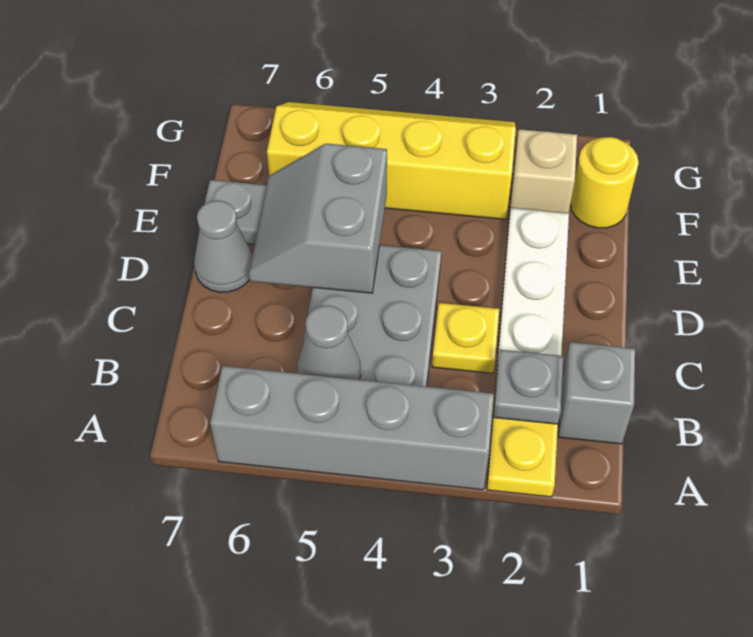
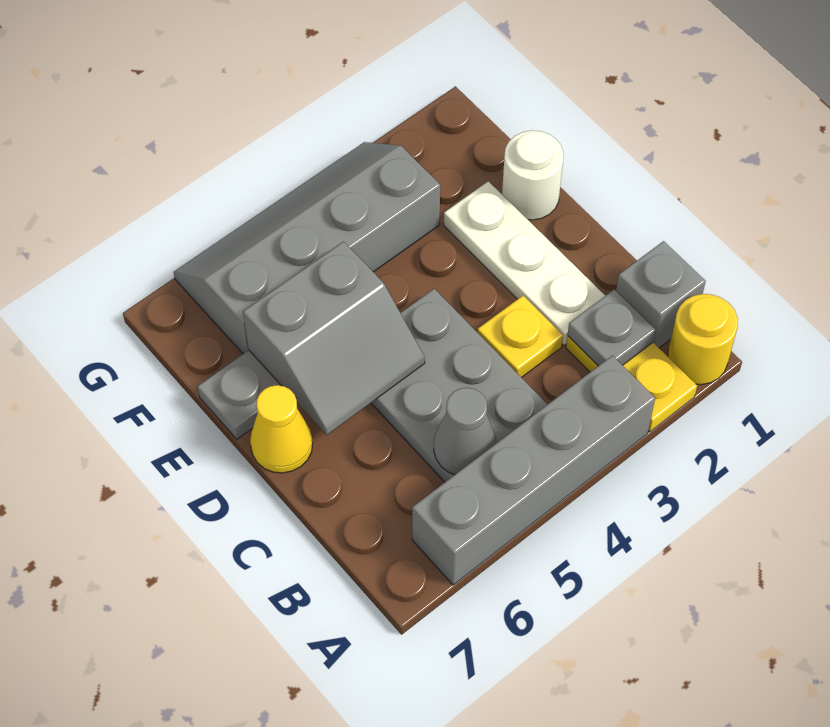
grey slope D5:E6 level 2 top 5 -> grey slope D5:E6 level 2 top E
grey cone D7 level 1 -> yellow cone D7 level 1
none -> white round brick E1 level 1
yellow round brick F1 level 1 -> yellow round brick A1 level 1
tan brick F2 level 1 -> none
yellow slope F3:G6 level 1 top F -> grey slope F3:G6 level 1 top F

